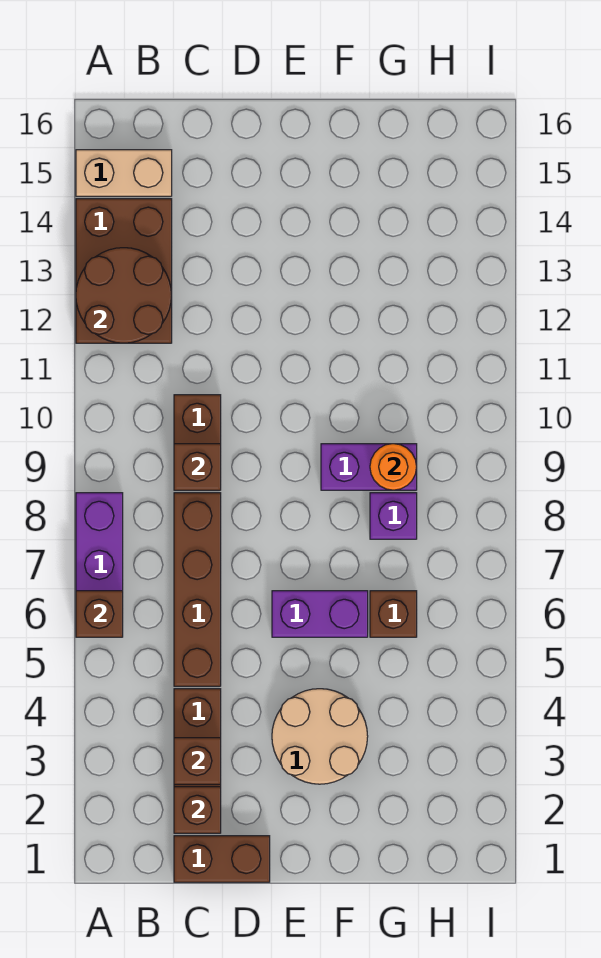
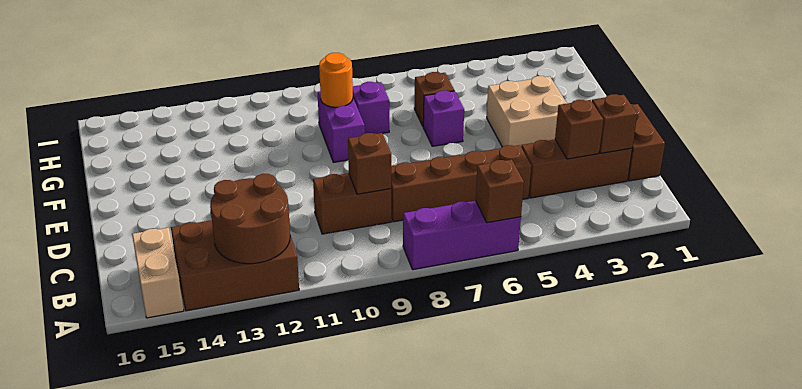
tan round brick E3:F4 level 1 -> tan brick E3:F4 level 1
purple brick E6:F6 level 1 -> purple brick F6 level 1

